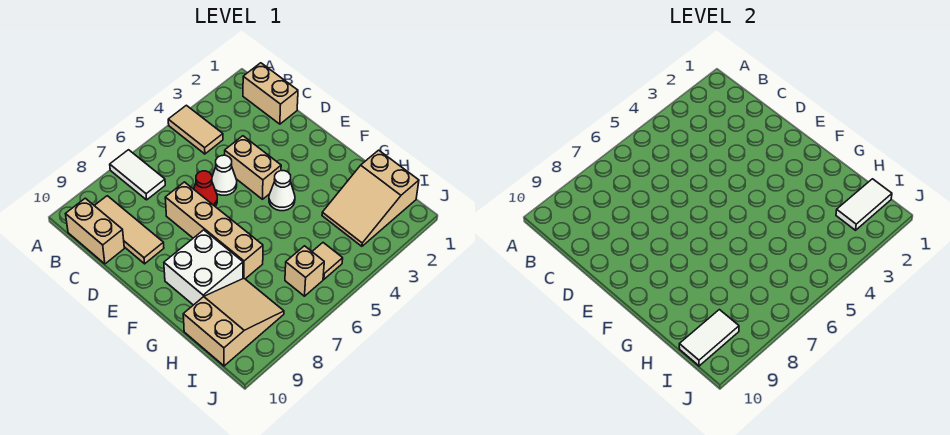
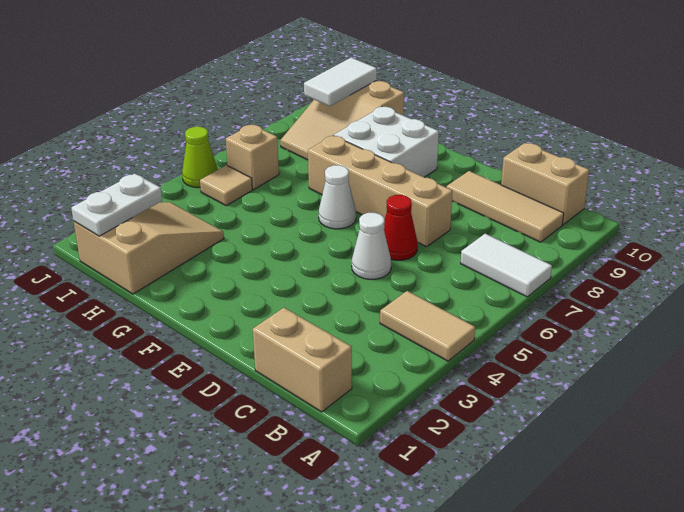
tan brick D4:E4 level 1 -> none
white cone F4 level 1 -> white cone F6 level 1
white tile I1:I2 level 2 -> white plate I1:I2 level 2
none -> lime cone J5 level 1

